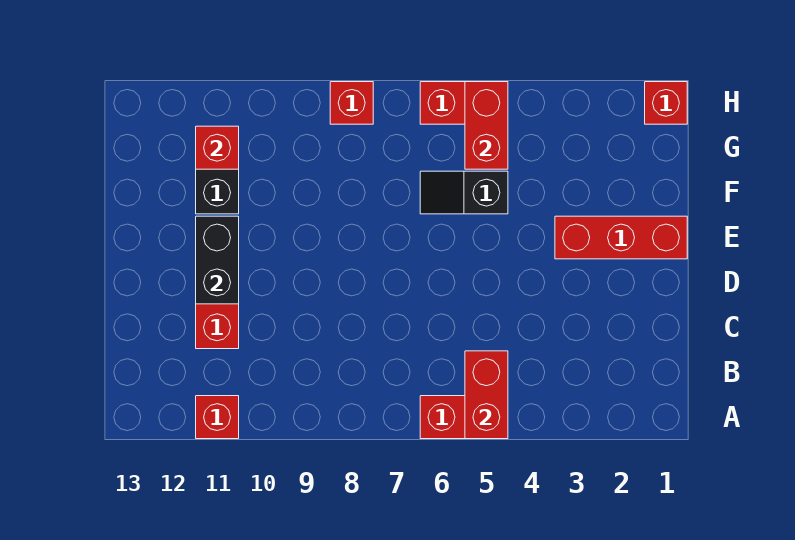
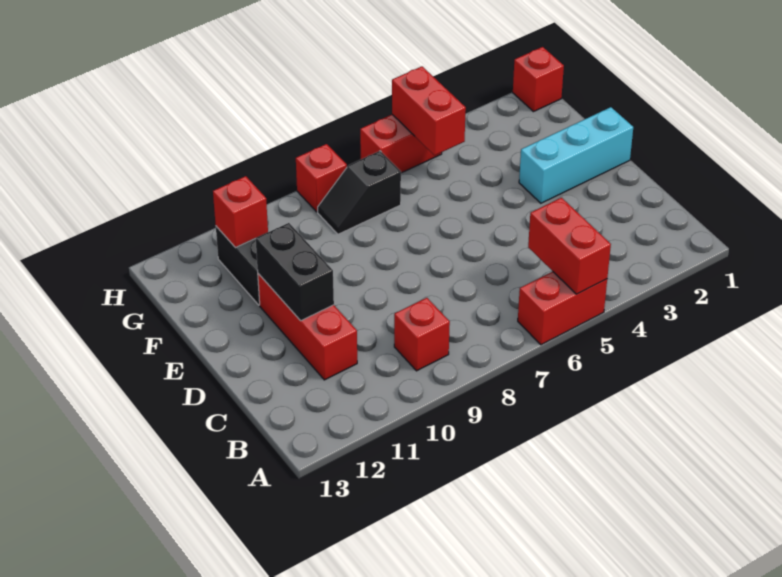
red brick A11 level 1 -> red brick B9 level 1
red brick E1:E3 level 1 -> cyan brick E1:E3 level 1
black slope F5:F6 level 1 top 5 -> black slope G7:G8 level 1 top 7

